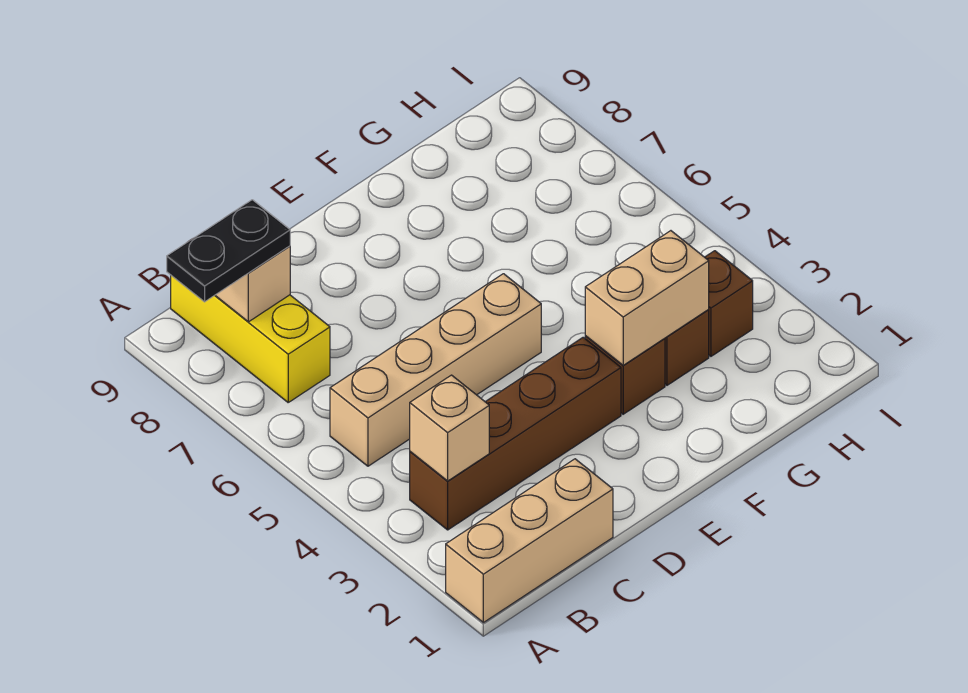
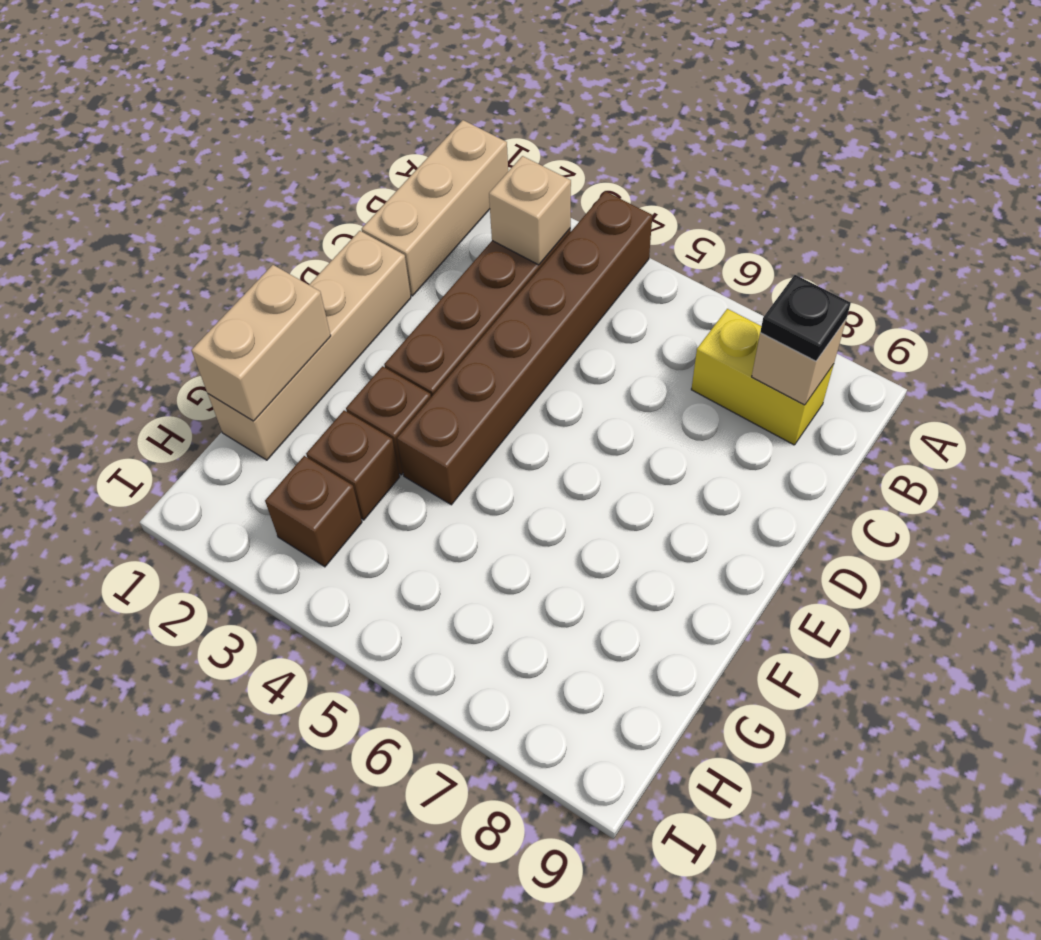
none -> brown brick A4:F4 level 1
black plate A8:B8 level 3 -> black plate B8 level 3
tan brick B5:E5 level 1 -> tan brick D1:G1 level 1
yellow brick B7:B9 level 1 -> yellow brick B7:B8 level 1
tan brick F3:G3 level 2 -> tan brick F1:G1 level 2

